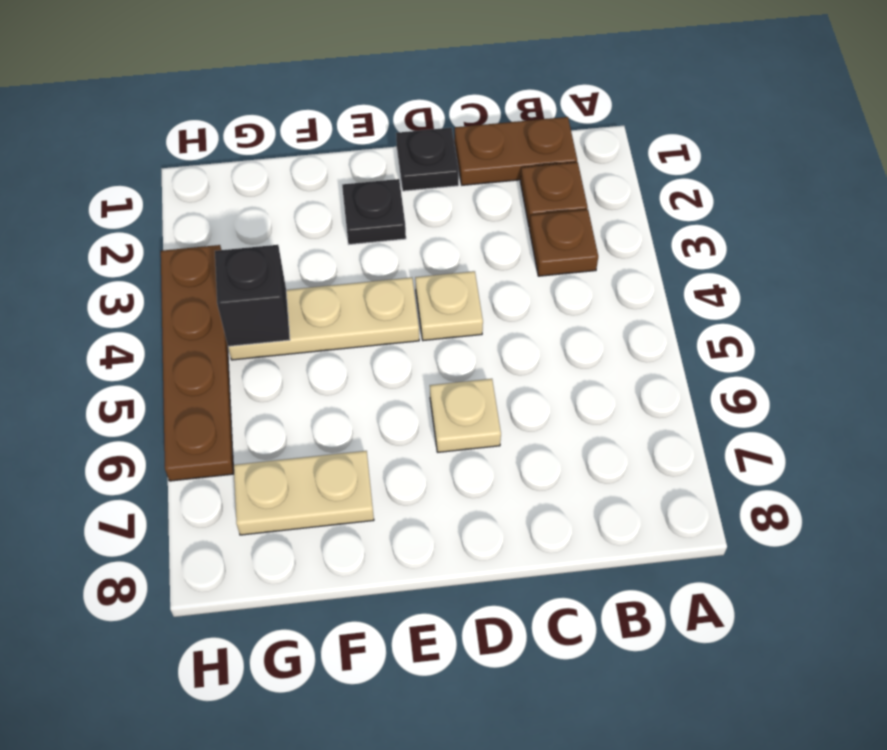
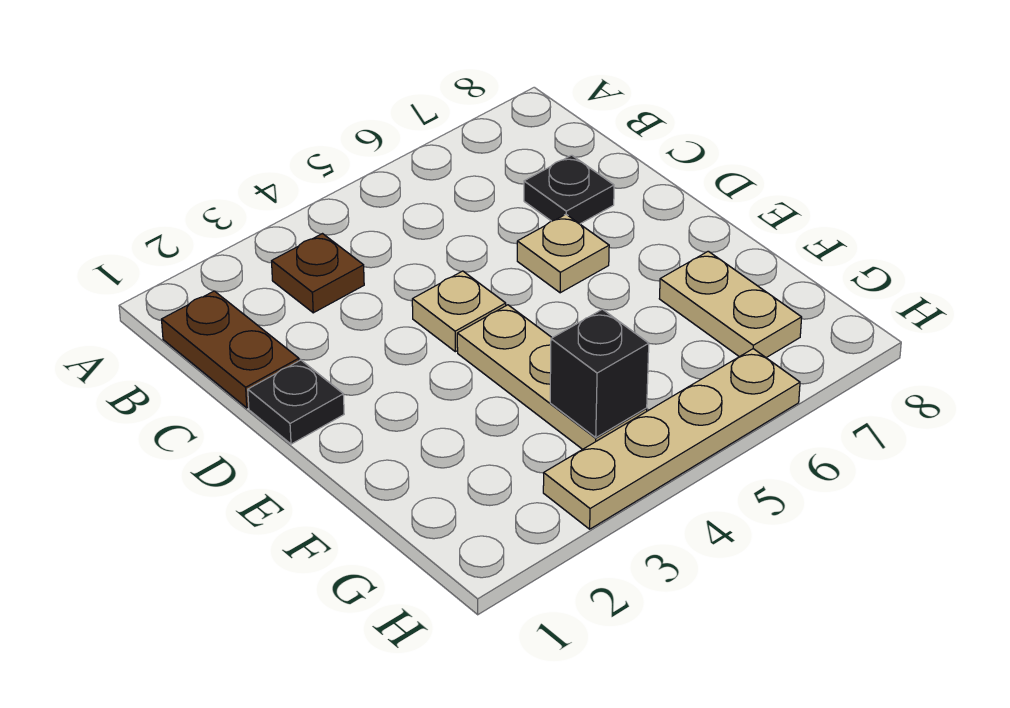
brown plate B2 level 1 -> none
black plate E2 level 1 -> black plate C7 level 1
brown plate H3:H6 level 1 -> tan plate H3:H6 level 1

